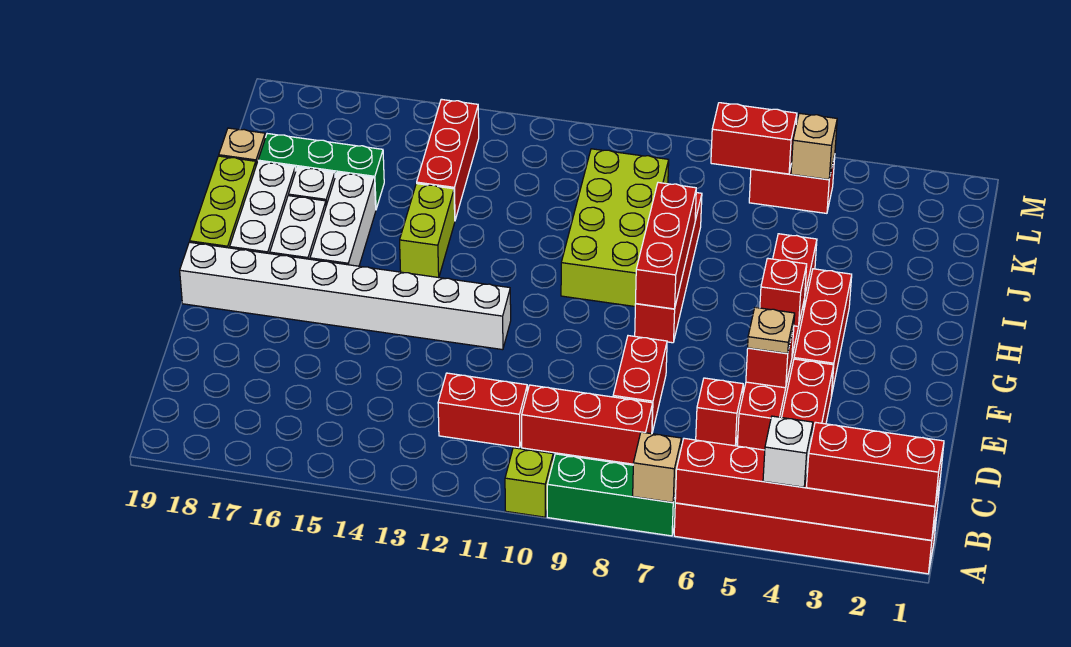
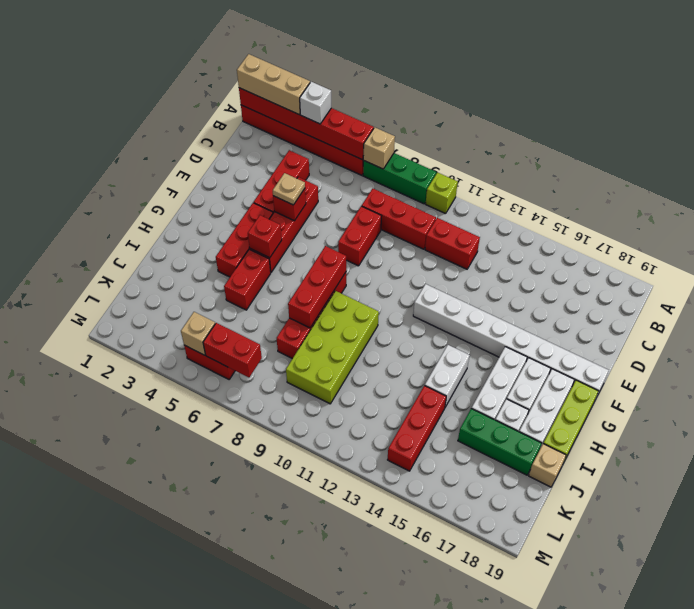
red brick A1:A3 level 3 -> tan brick A1:A3 level 3
red brick D6 level 1 -> none
lime brick H14:I14 level 1 -> white brick H14:I14 level 1

